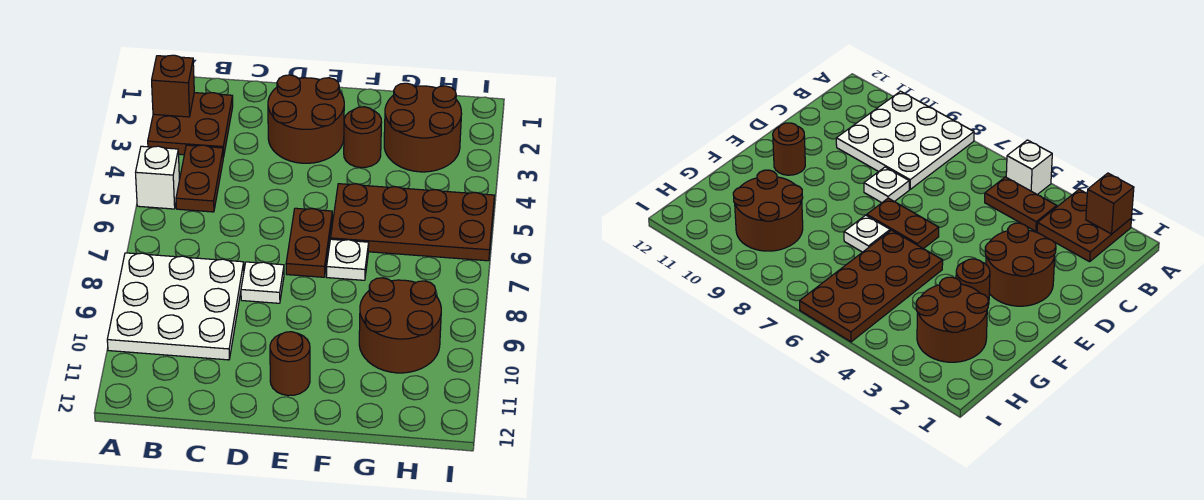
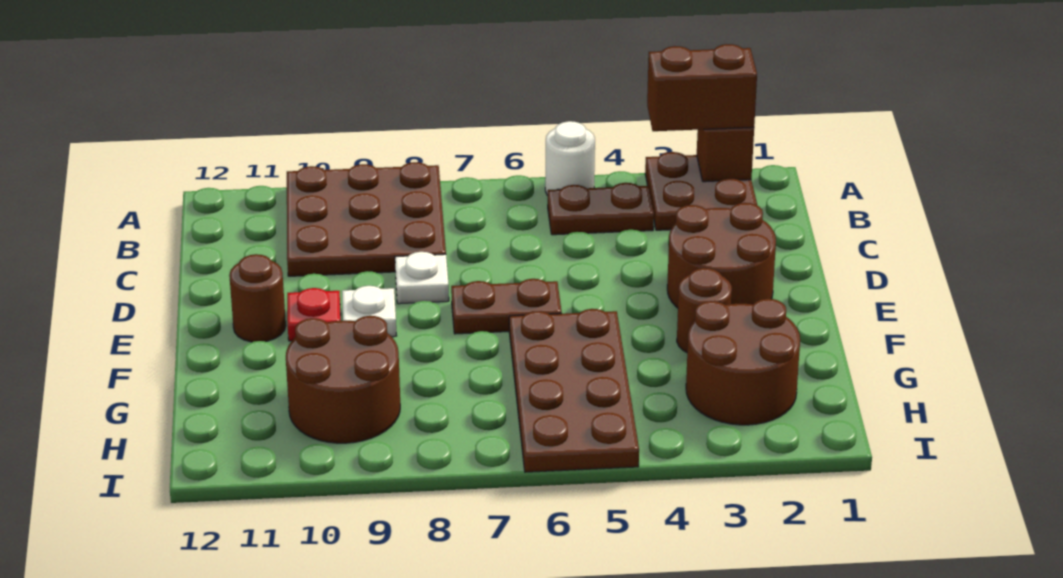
none -> brown brick A2:A3 level 3
white brick A5 level 1 -> white round brick A5 level 1
white plate A8:C10 level 1 -> brown plate A8:C10 level 1
none -> red plate E10 level 1
white plate F7 level 1 -> white plate E9 level 1

